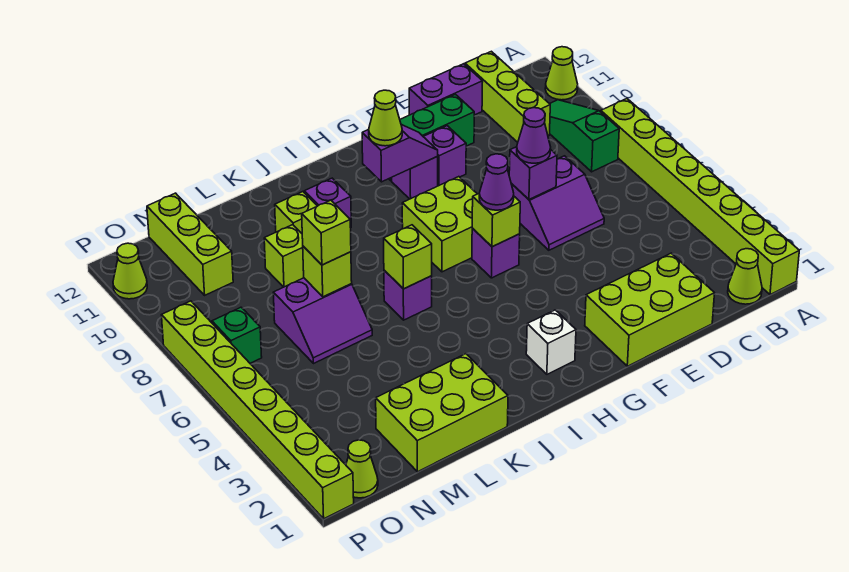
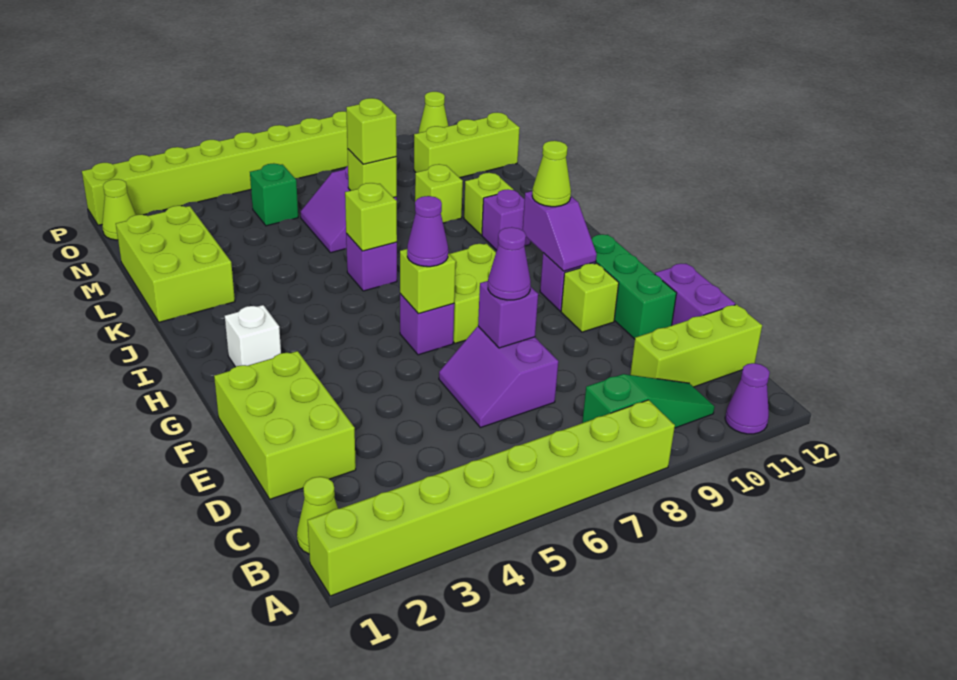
lime cone A11 level 1 -> purple cone A11 level 1
purple brick F10 level 1 -> lime brick F10 level 1
green brick O7 level 1 -> green brick N5 level 1

